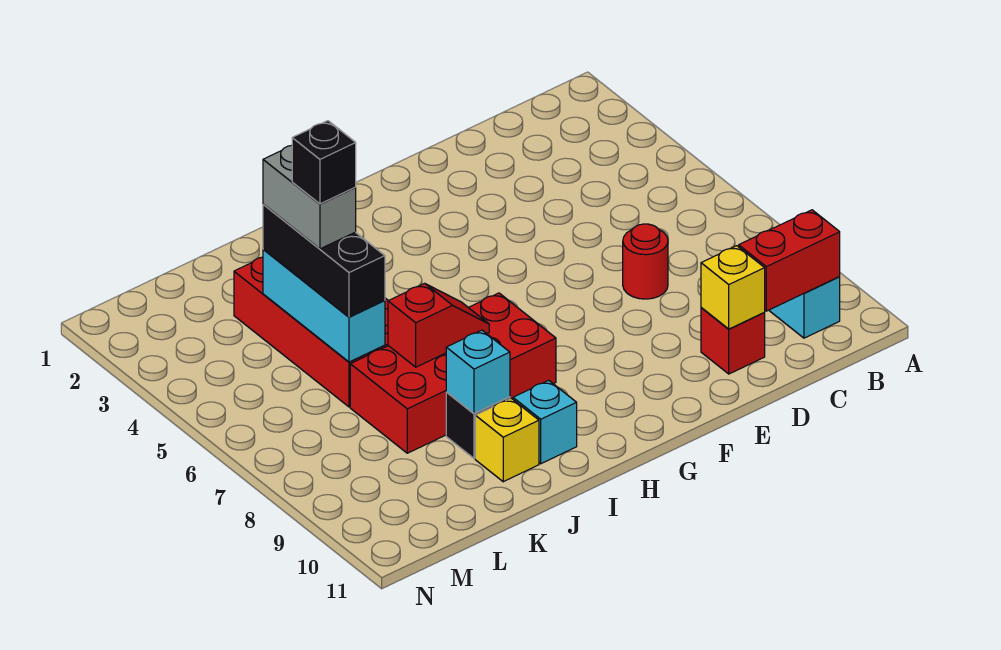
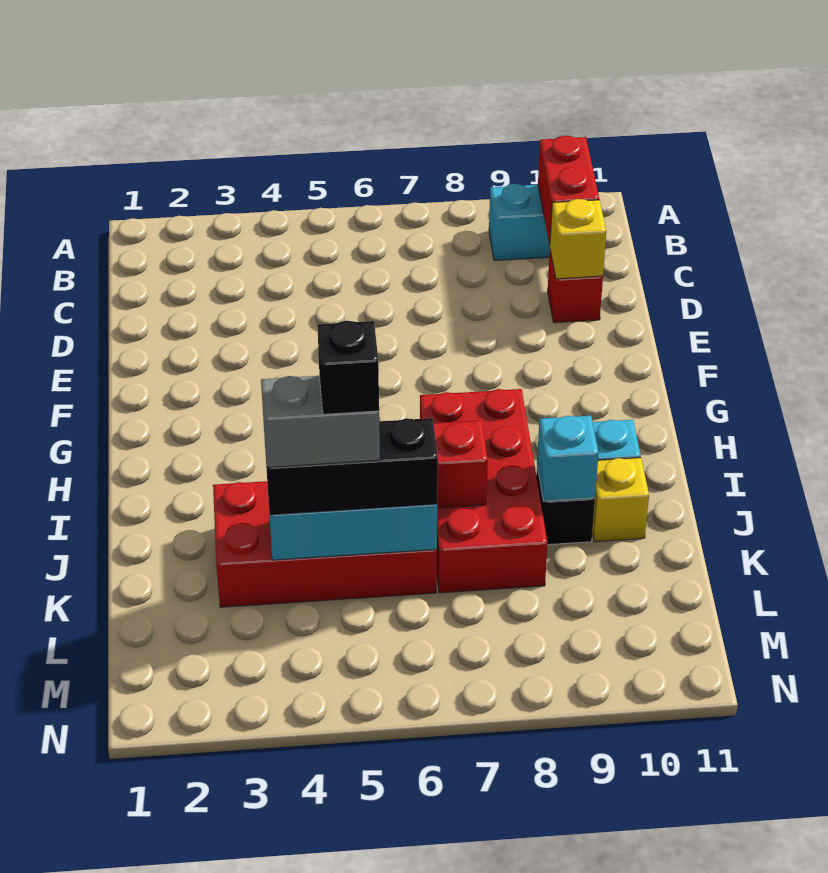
red round brick D7 level 1 -> none

